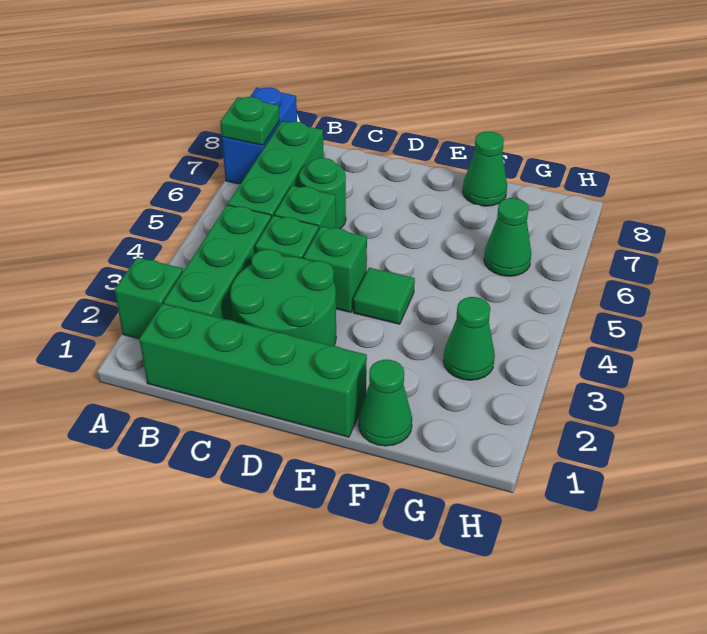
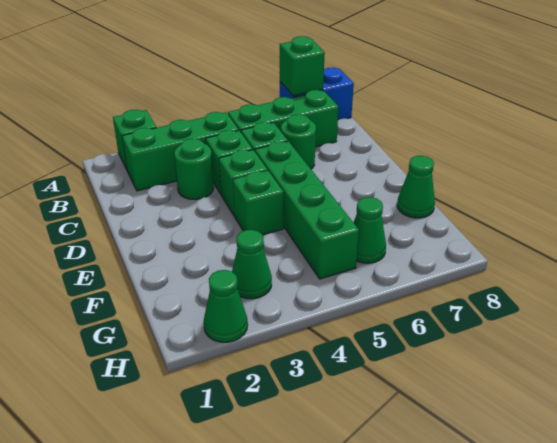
green plate A7 level 2 -> green brick A7 level 2
green brick B1:E1 level 1 -> green brick D5:G5 level 1
green round brick C2:D3 level 1 -> green round brick C3 level 1
green tile E4 level 1 -> green brick E4 level 1
green cone F1 level 1 -> green cone H2 level 1

